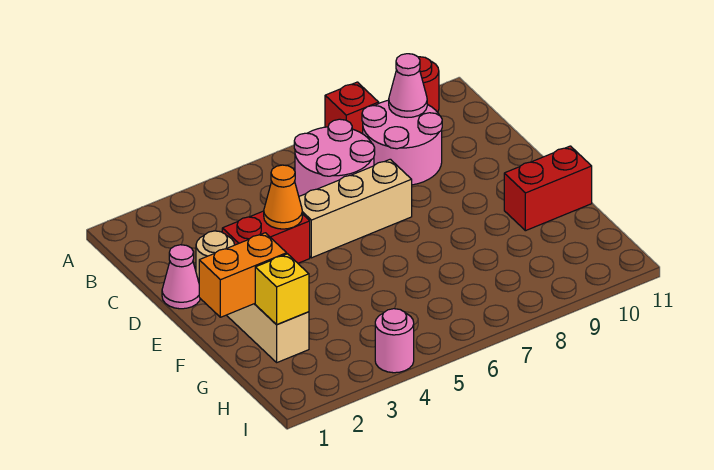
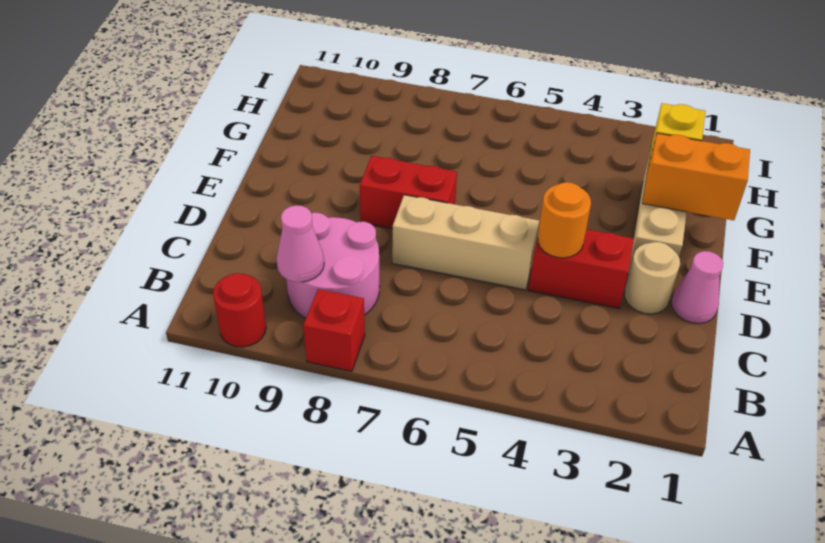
pink round brick B6:C7 level 1 -> none
orange cone D4 level 2 -> orange round brick D4 level 2
red brick F10:F11 level 1 -> red brick E7:E8 level 1
pink round brick I4 level 1 -> none

